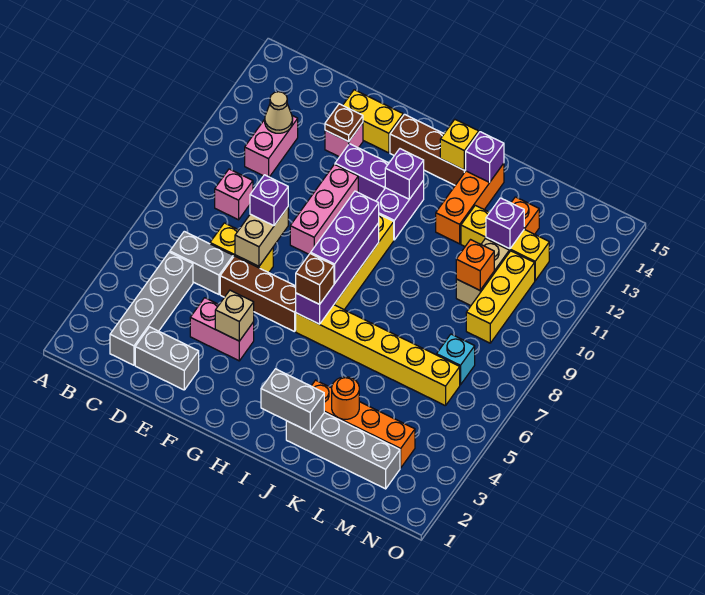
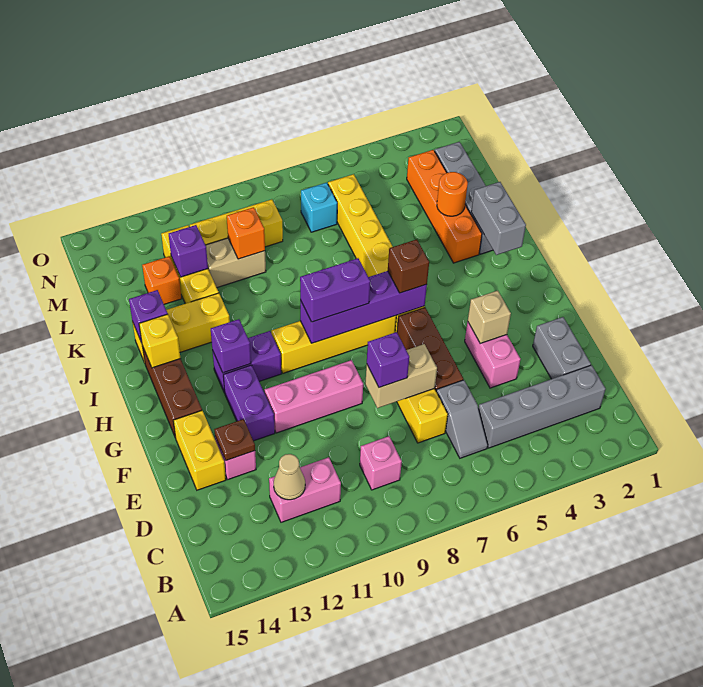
grey brick C6:D6 level 1 -> grey slope C6:D6 level 1 top D
purple brick H7:H9 level 3 -> purple brick H8:H9 level 3
orange brick J12:J14 level 1 -> yellow brick J12:J14 level 1

